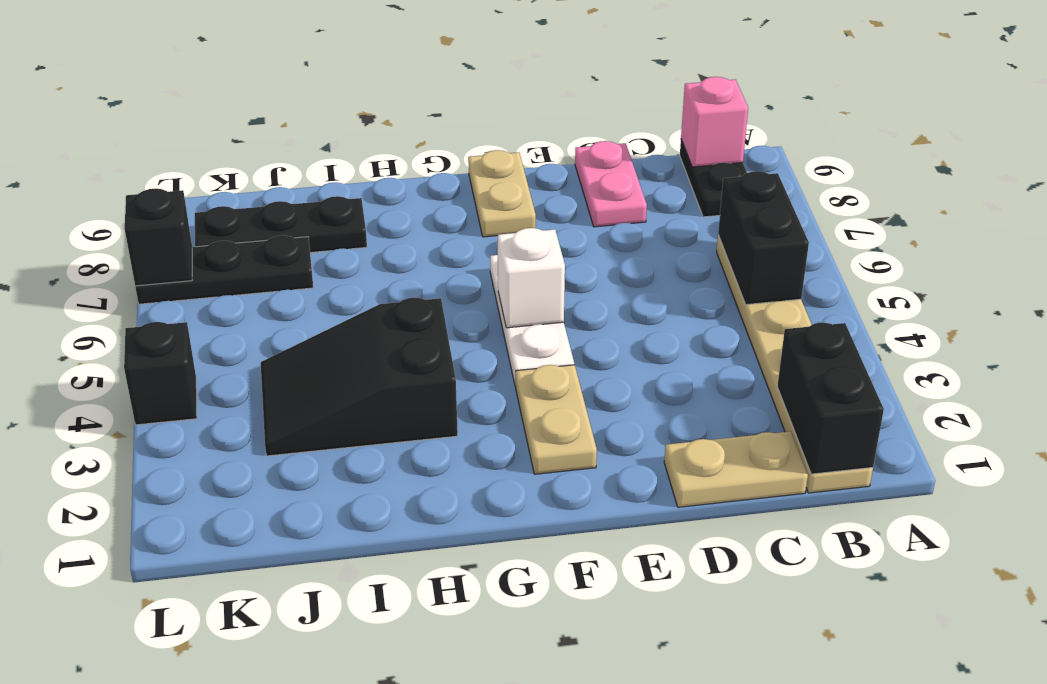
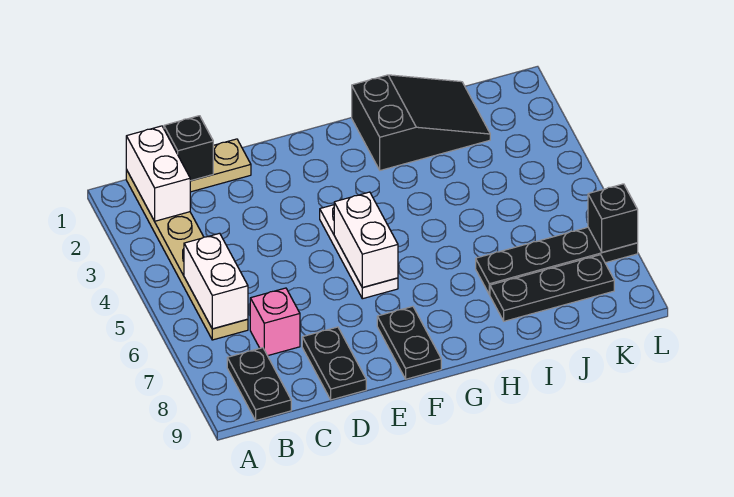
black brick B1:B2 level 2 -> white brick B1:B2 level 2
black brick B5:B6 level 2 -> white brick B5:B6 level 2
pink brick B9 level 2 -> pink brick C7 level 1
pink plate D8:D9 level 1 -> black plate D8:D9 level 1
tan plate F2:F3 level 1 -> none
white brick F5 level 2 -> white brick F5:F6 level 2
tan plate F8:F9 level 1 -> black plate F8:F9 level 1
black slope H3:J4 level 1 top H -> black slope H1:J2 level 1 top H
black plate J7:L7 level 1 -> black plate I7:L7 level 1
black brick L4 level 1 -> black brick C1 level 2

